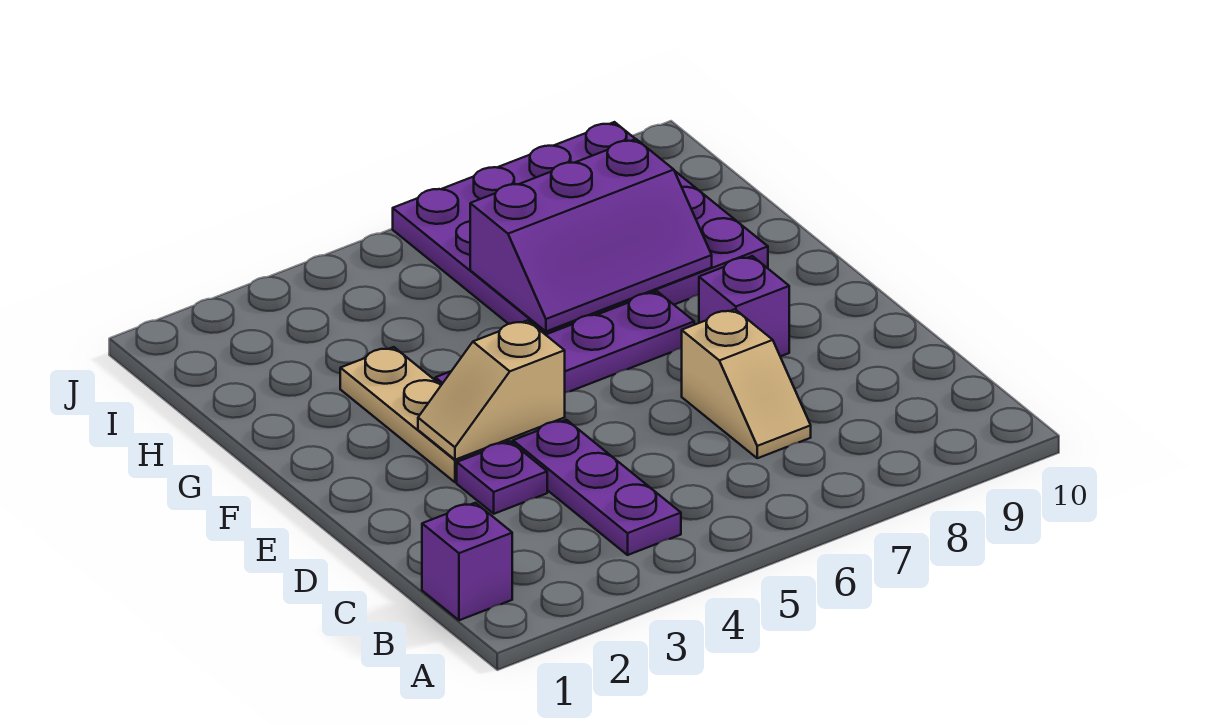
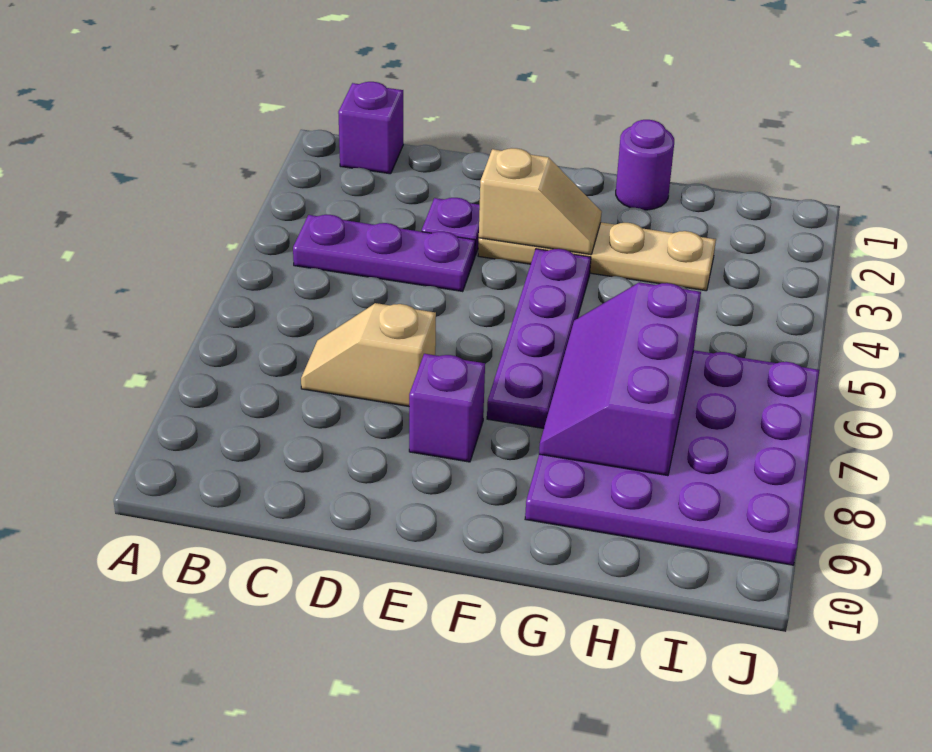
tan plate E3:G3 level 1 -> tan plate E3:H3 level 1
tan slope E3:E4 level 2 top 4 -> tan slope E3:F3 level 2 top E
none -> purple round brick G1 level 1

